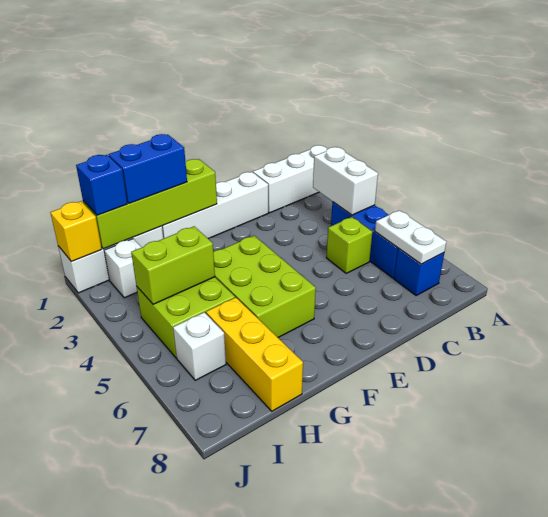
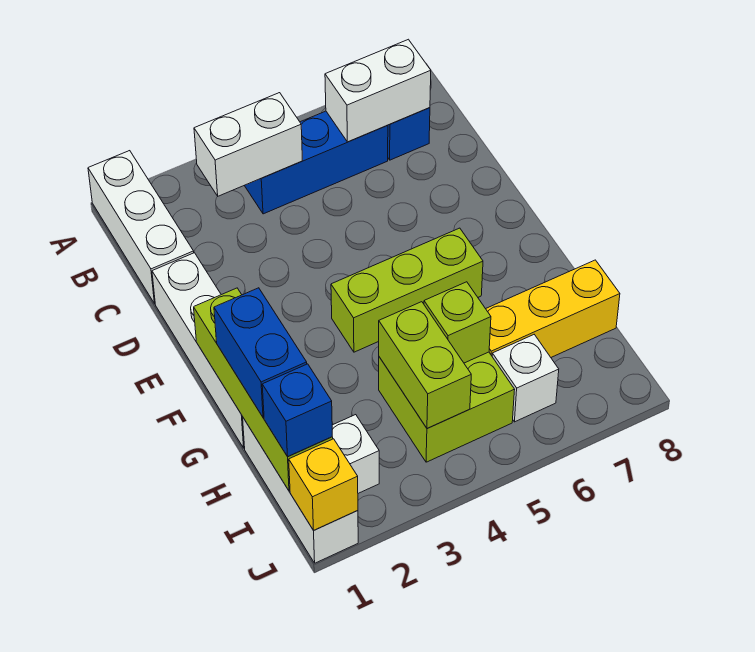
white plate B6:B7 level 2 -> white brick B6:B7 level 2
lime brick C5 level 1 -> lime brick H5 level 2
lime brick F4:G6 level 1 -> lime brick F4:F6 level 1

